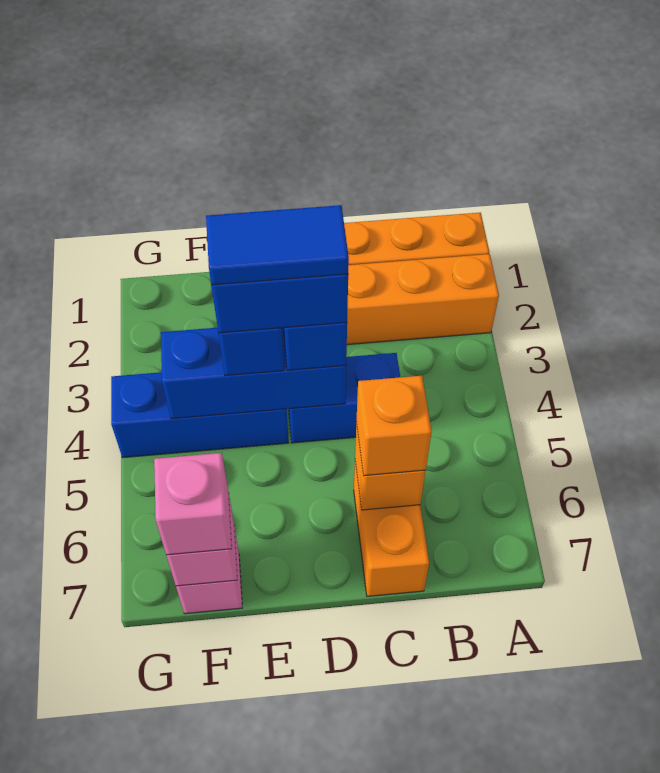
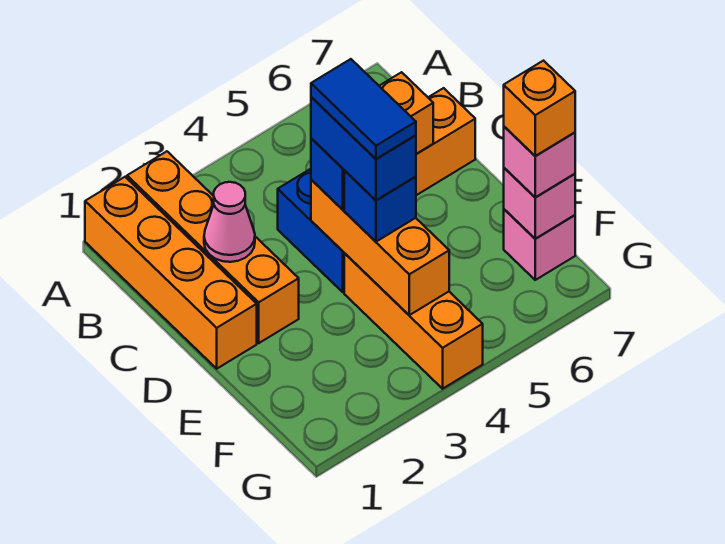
none -> pink cone C2 level 2
orange brick C6 level 3 -> orange brick F7 level 4
blue brick D4:F4 level 2 -> orange brick D4:F4 level 2
blue brick E4:G4 level 1 -> orange brick E4:G4 level 1

